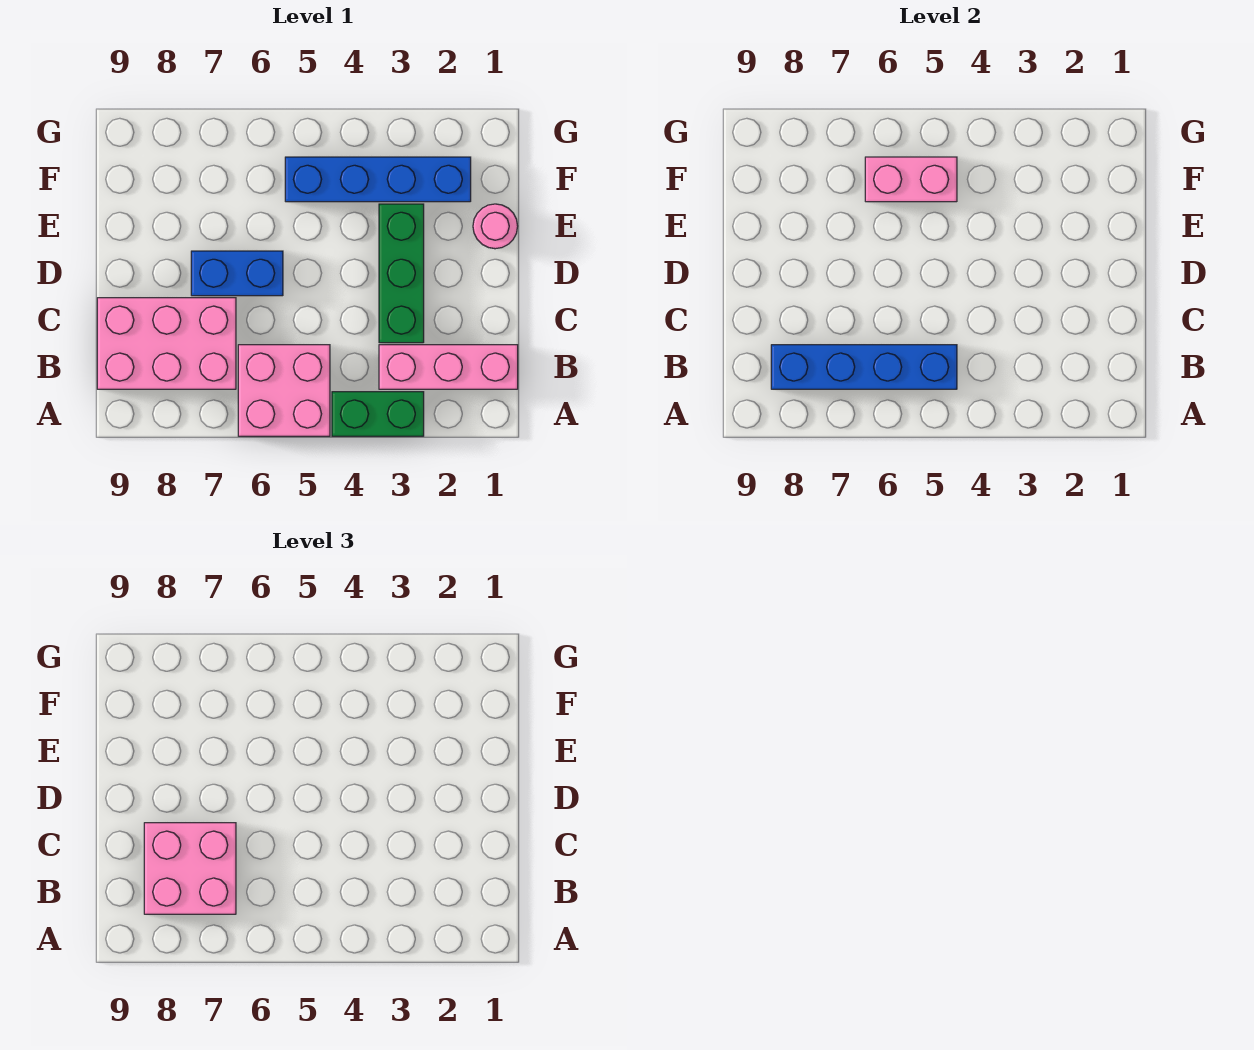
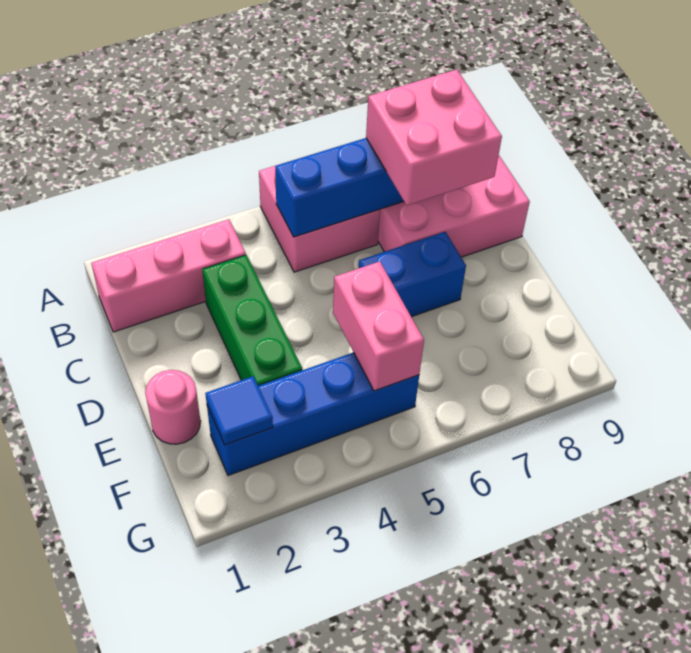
green brick A3:A4 level 1 -> none
none -> blue tile F2 level 2
pink brick F5:F6 level 2 -> pink brick E5:F5 level 2

